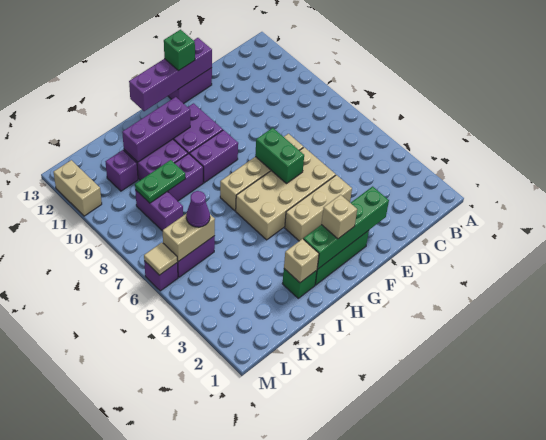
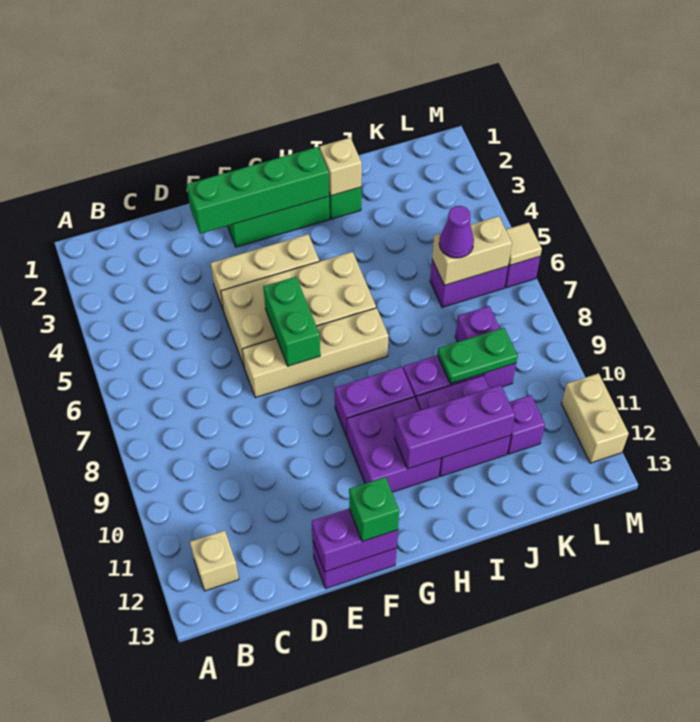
purple brick E13:H13 level 2 -> purple brick E13:F13 level 2
tan brick G2 level 3 -> tan brick B12 level 1

